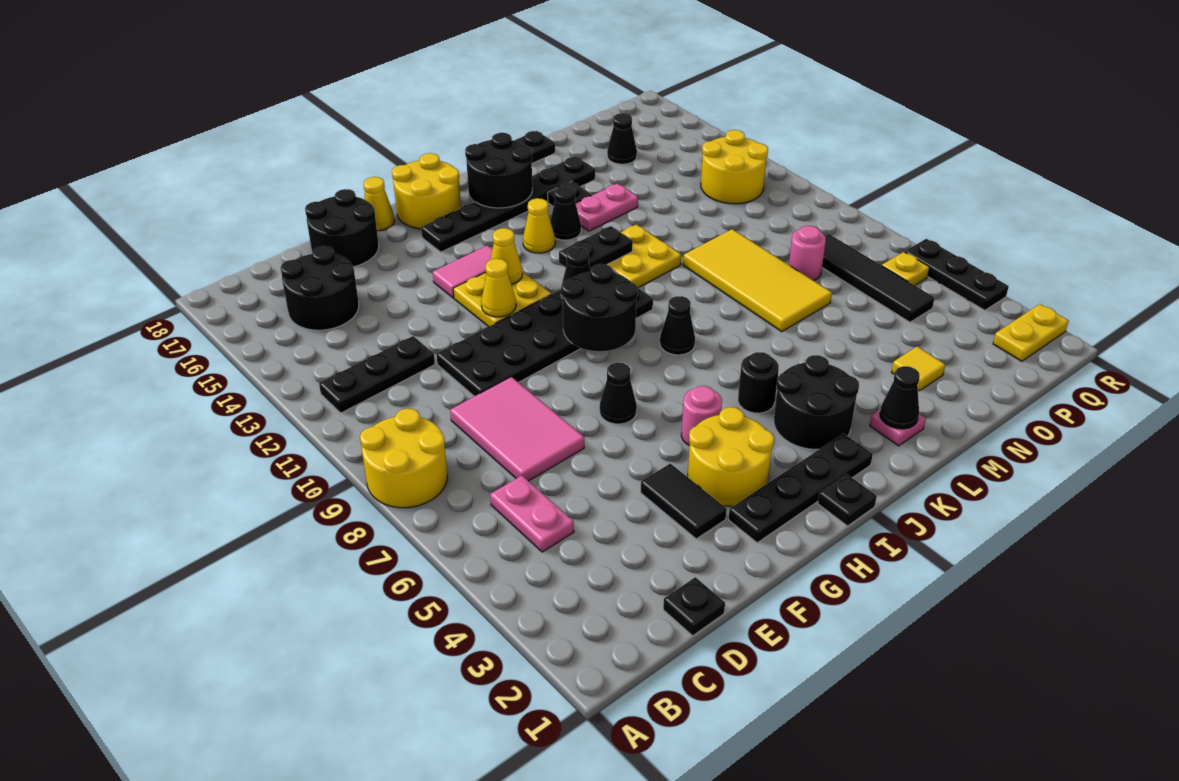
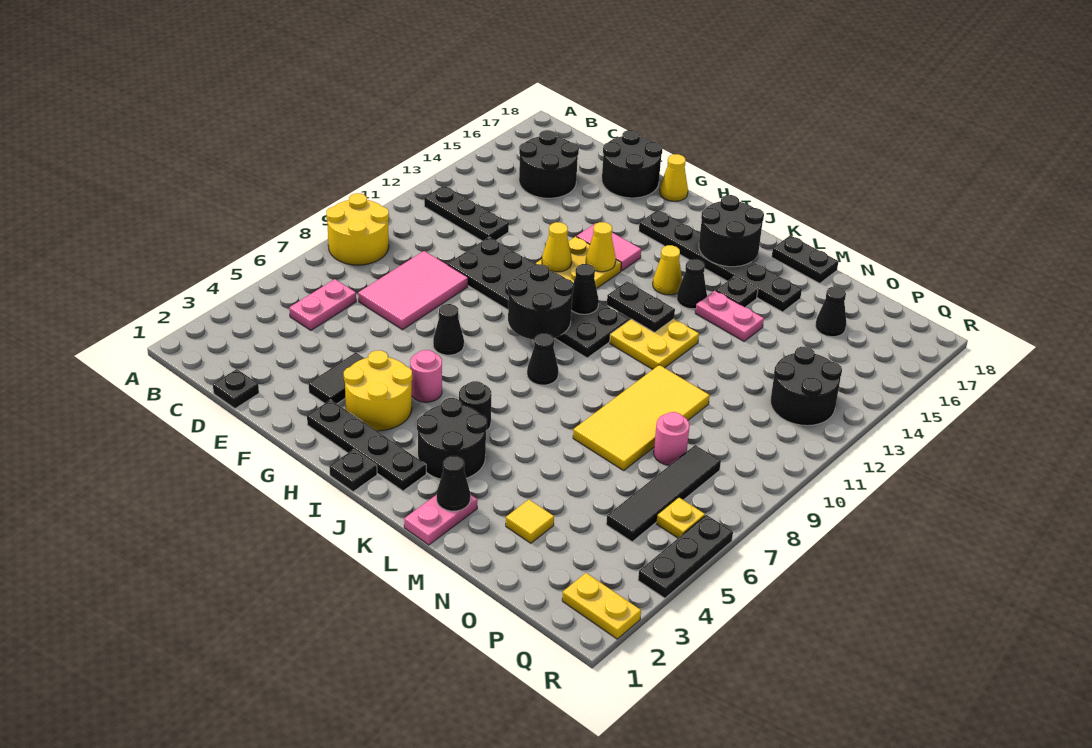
yellow round brick H17:I18 level 1 -> none
pink plate L2 level 1 -> pink plate L1:L2 level 1
yellow round brick P12:Q13 level 1 -> black round brick P12:Q13 level 1

